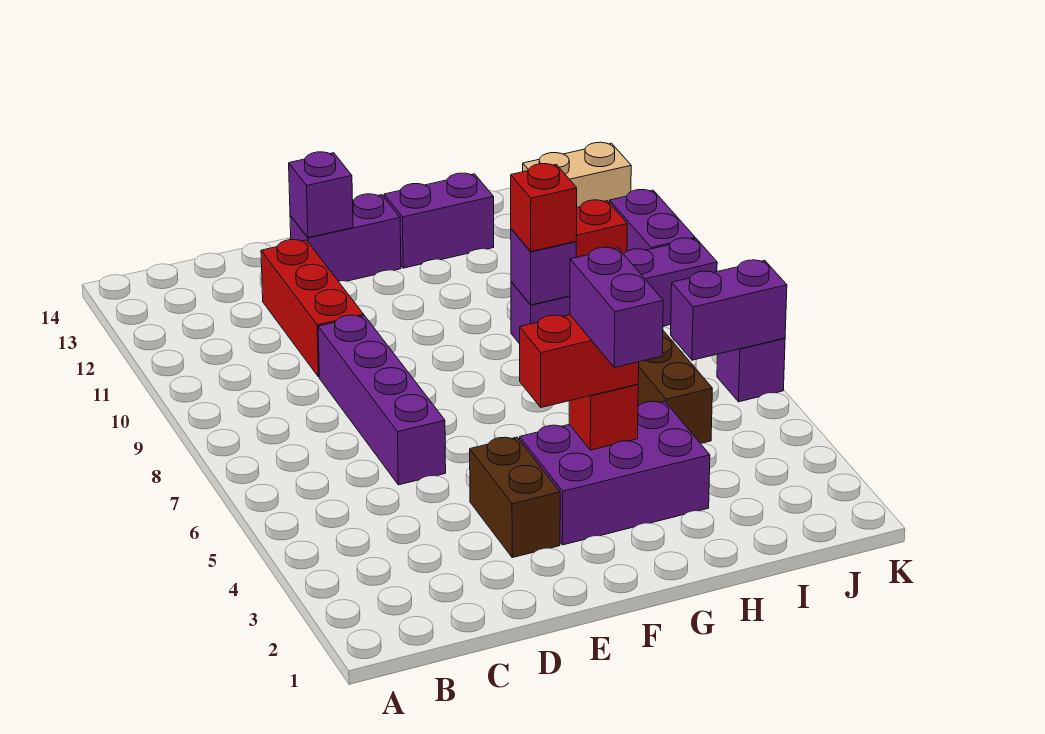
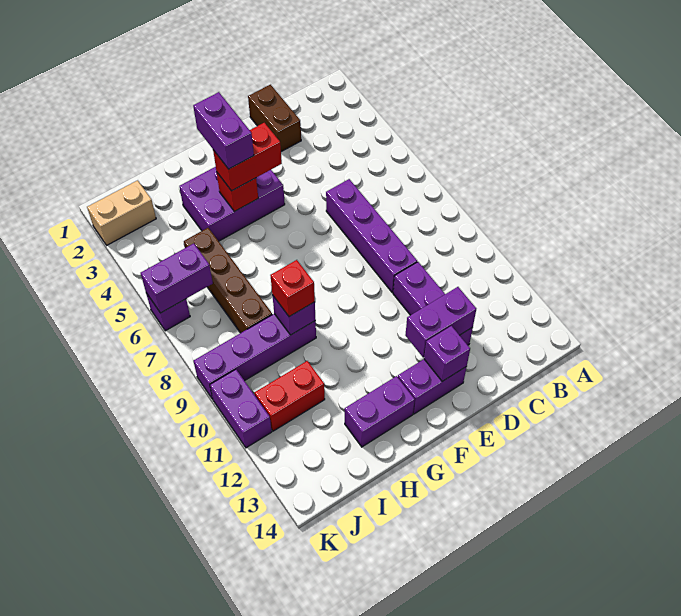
red brick D10:D12 level 1 -> purple brick D10:D12 level 1
none -> purple brick D12:E12 level 2
brown brick E3:E4 level 1 -> brown brick D1:D2 level 1
tan brick J13:K13 level 1 -> tan brick J2:K2 level 1

